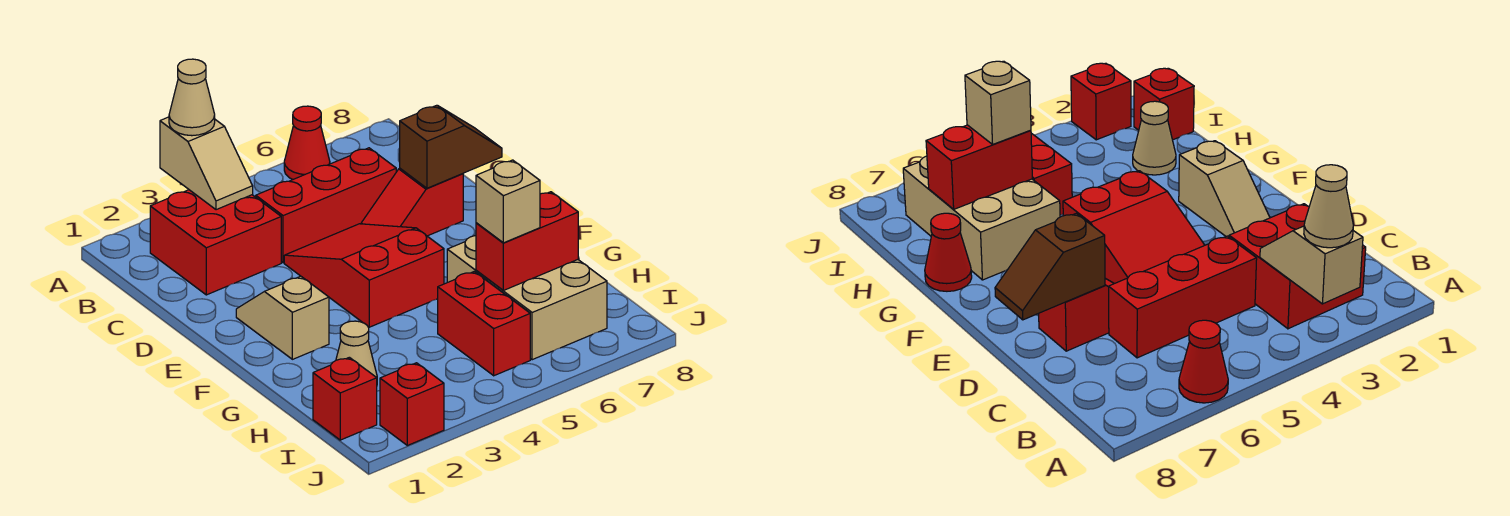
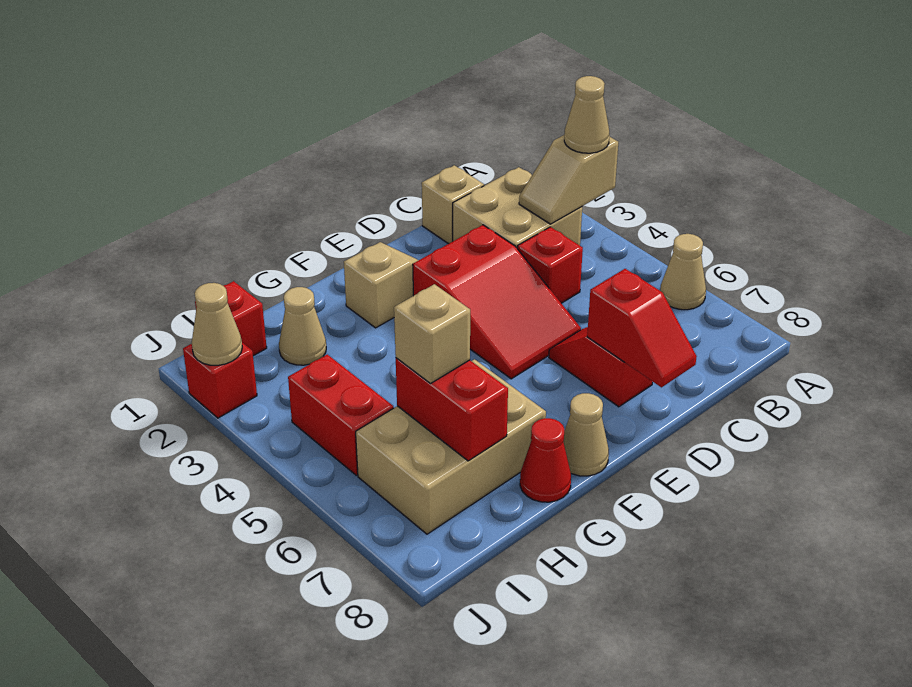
red cone A6 level 1 -> tan cone A6 level 1
red brick B2:C3 level 1 -> tan brick B2:C3 level 1
none -> tan brick C1 level 1
red brick C4:C6 level 1 -> red brick C4 level 1
red slope D4:F5 level 1 top F -> red slope D3:E5 level 1 top 3
brown slope D7:D8 level 2 top 7 -> red slope D7:D8 level 2 top 7
none -> tan cone F8 level 1
red brick H5:I5 level 1 -> red brick I4:I5 level 1
none -> tan cone J2 level 2

